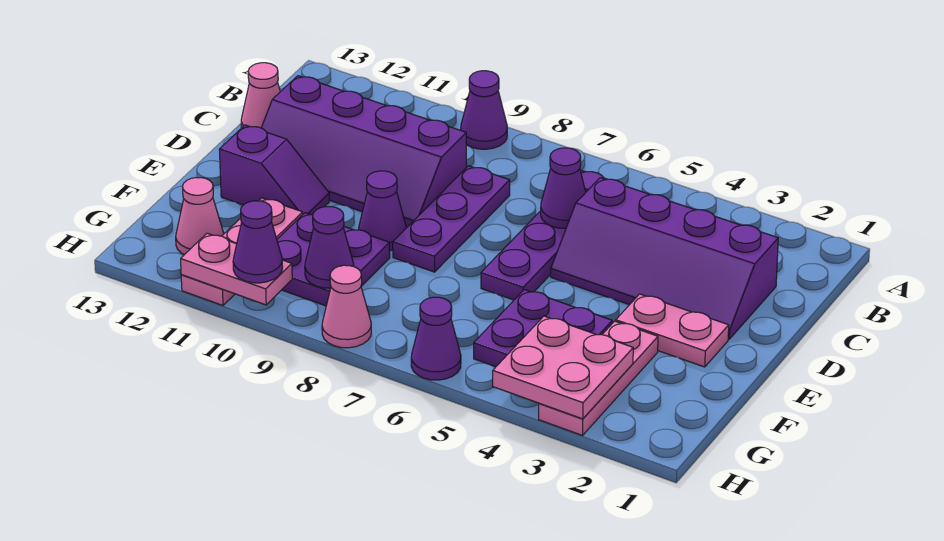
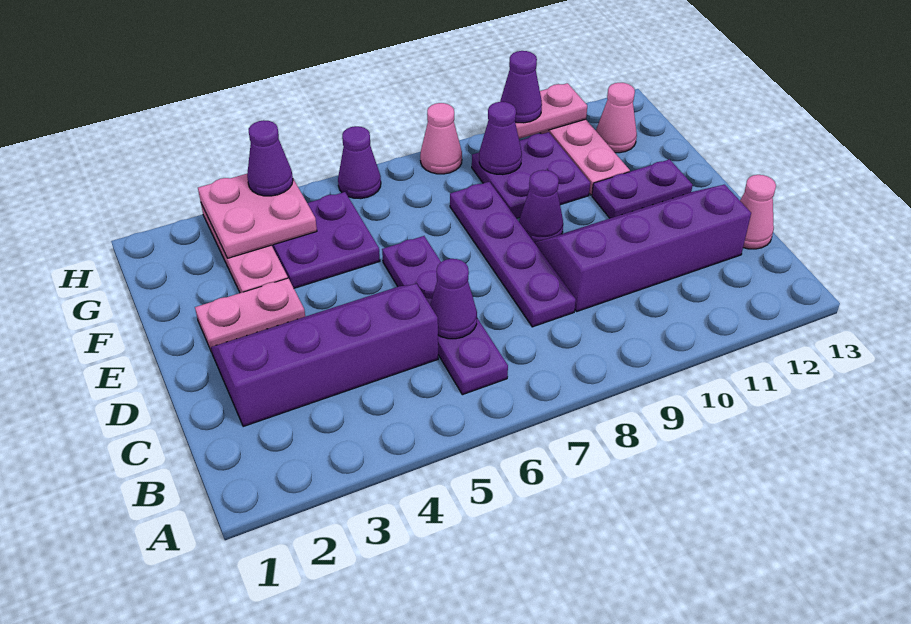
purple cone A9 level 1 -> purple cone H4 level 3
purple plate C8:E8 level 1 -> purple plate C8:F8 level 1
purple slope E11:E12 level 1 top 12 -> purple plate E11:E12 level 1

